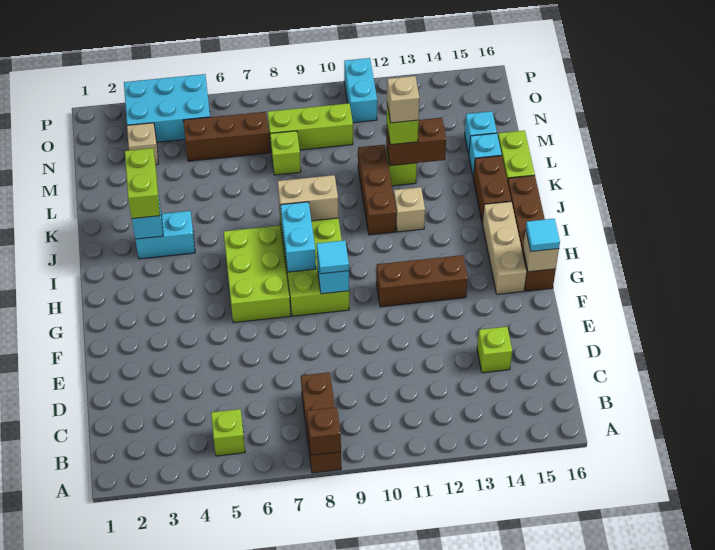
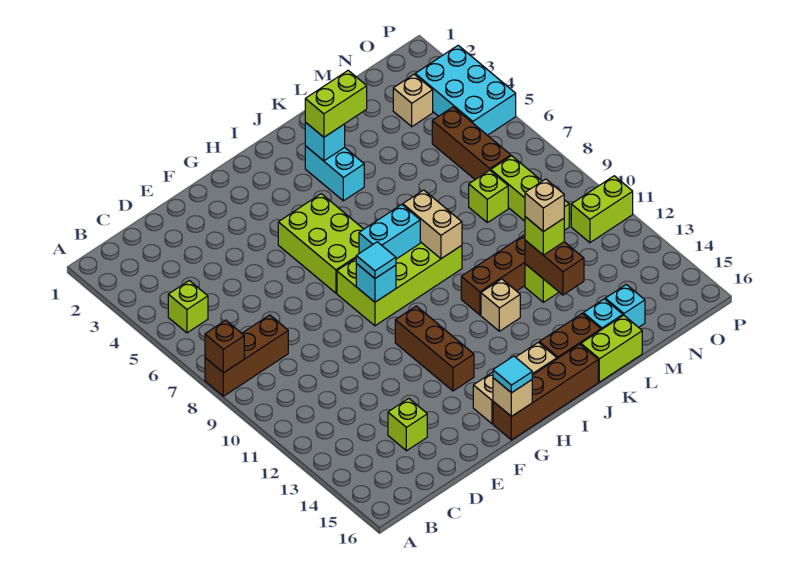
lime brick G6:I7 level 1 -> lime brick G5:H7 level 1
cyan brick O11:P11 level 1 -> lime brick O11:P11 level 1

